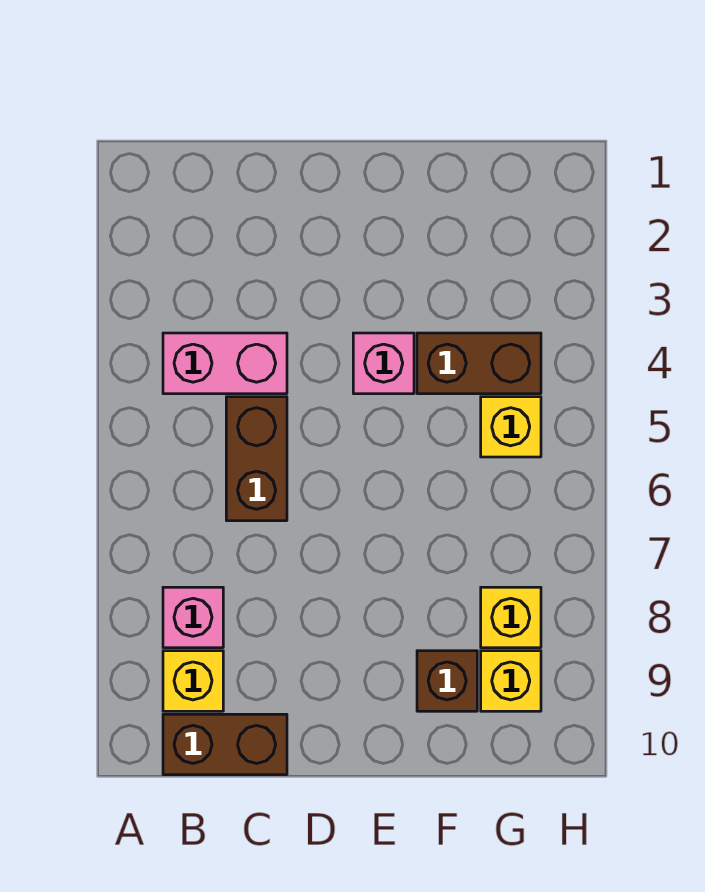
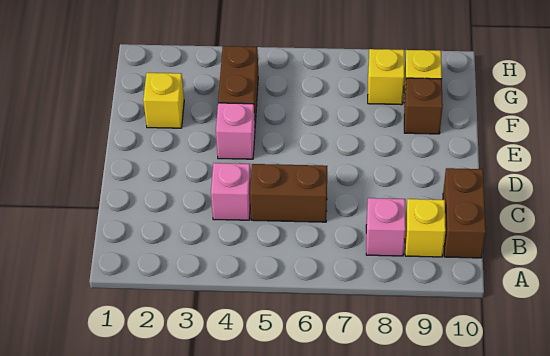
pink brick B4:C4 level 1 -> pink brick C4 level 1
yellow brick G5 level 1 -> yellow brick F2 level 1

